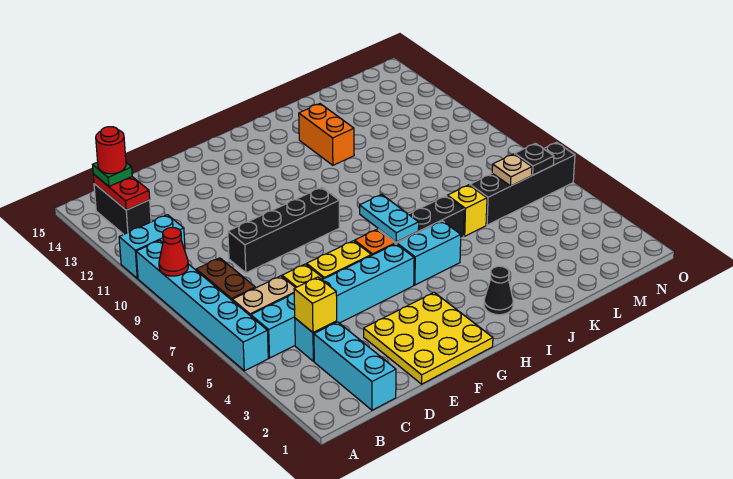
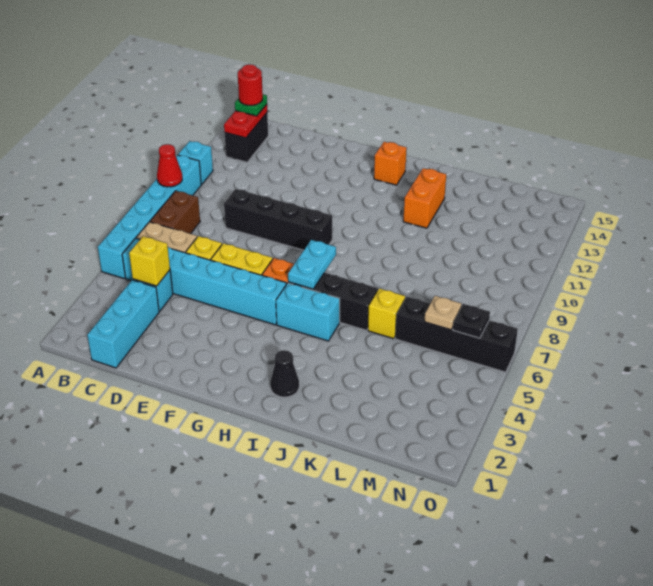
cyan brick A11:B11 level 1 -> cyan brick A11 level 1
yellow plate E1:G3 level 1 -> none
none -> orange brick H14 level 1

